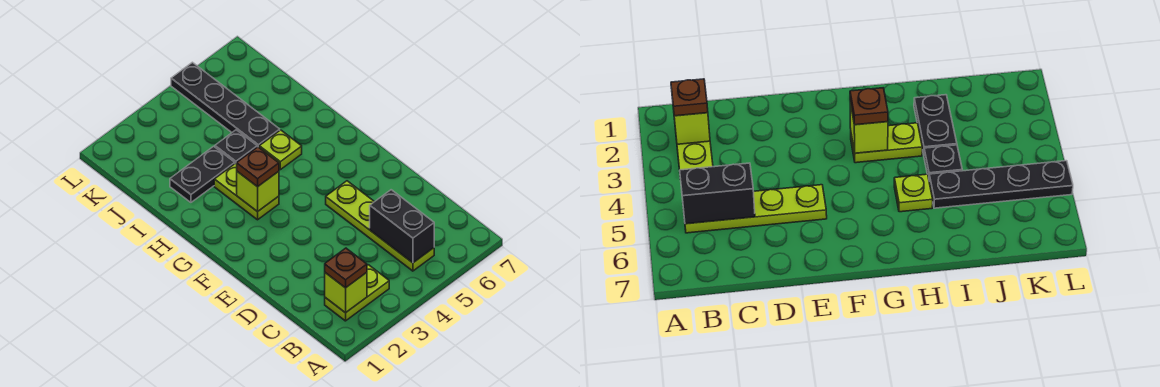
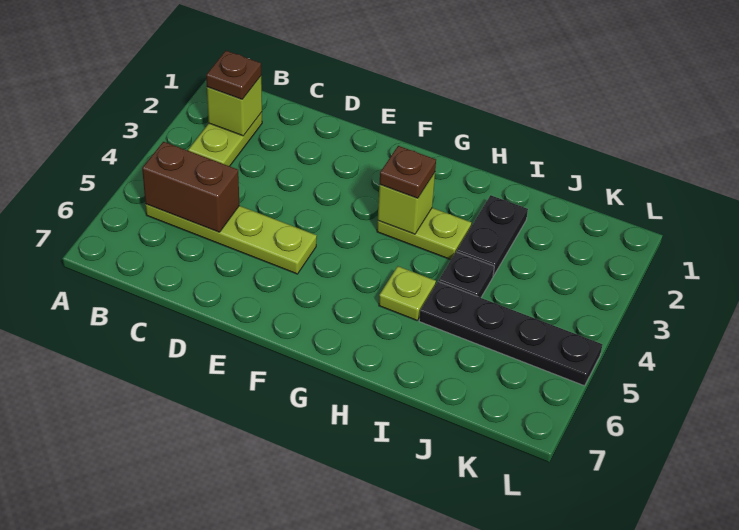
black brick B5:C5 level 2 -> brown brick B5:C5 level 2

